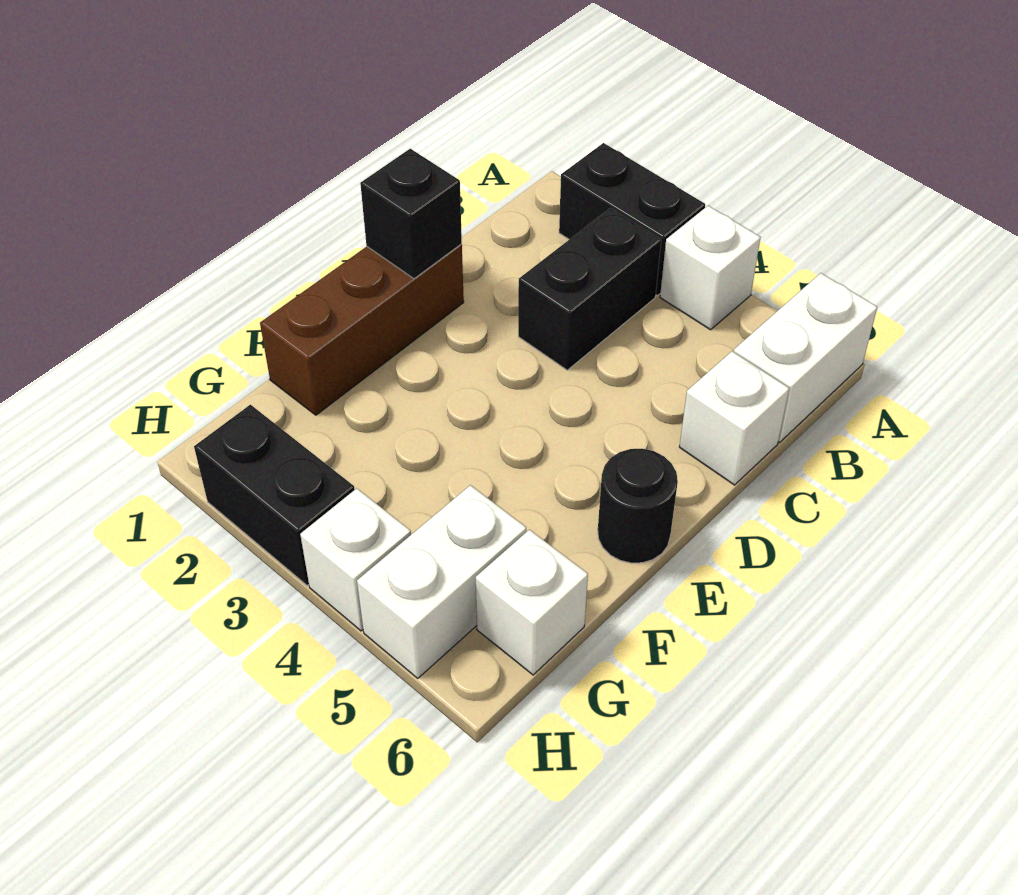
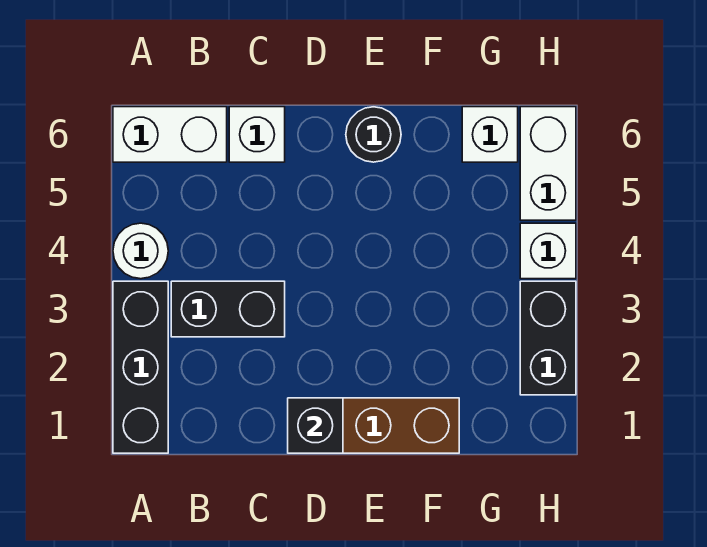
black brick A2:A3 level 1 -> black brick A1:A3 level 1
white brick A4 level 1 -> white round brick A4 level 1
white brick G5:H5 level 1 -> white brick H5:H6 level 1

